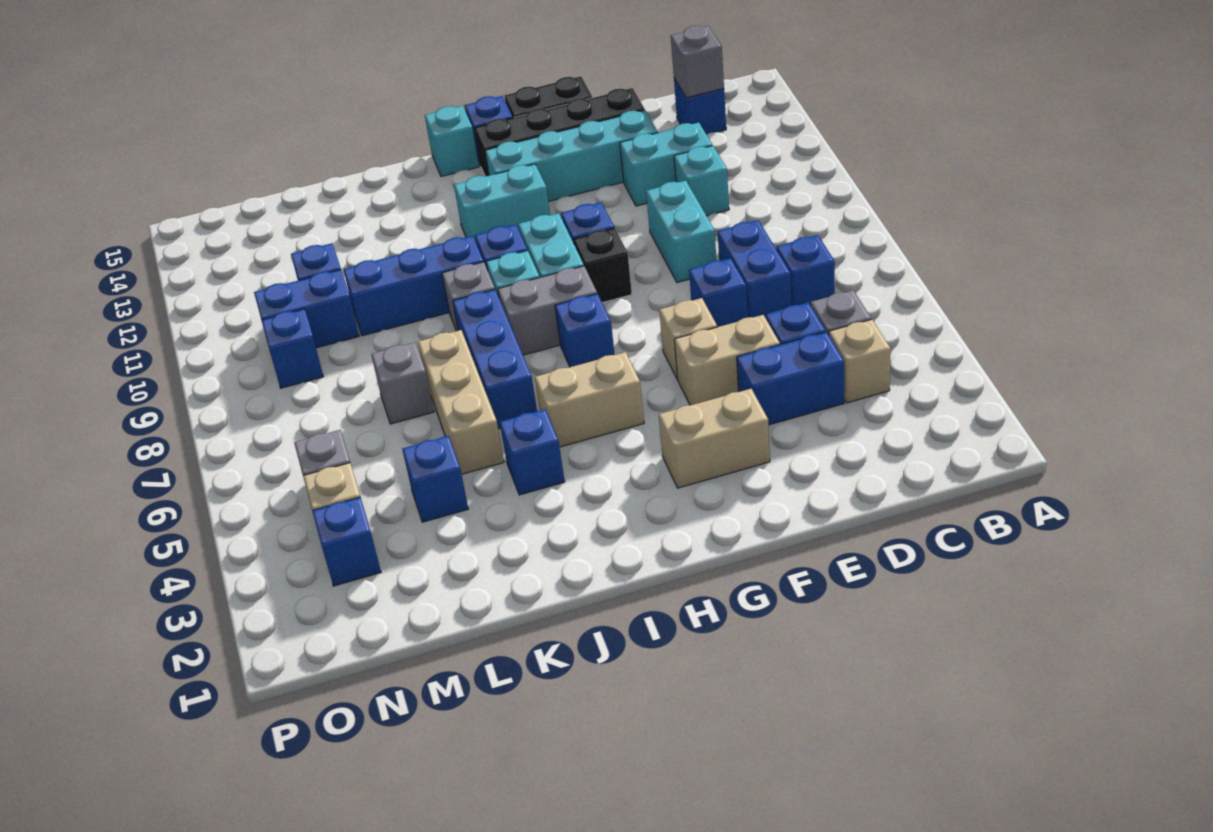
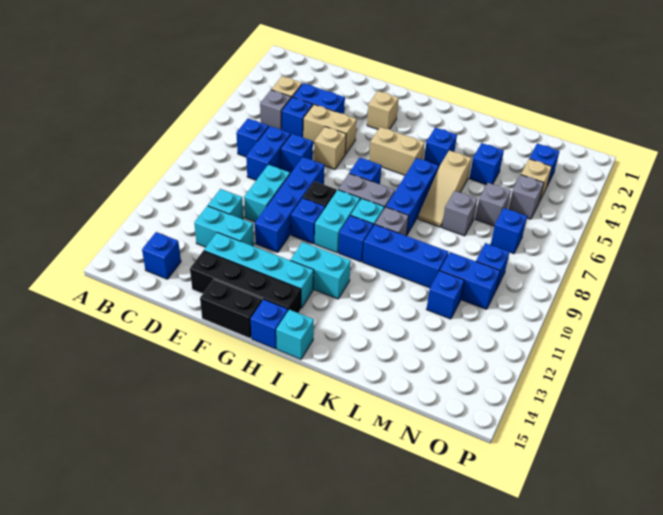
grey brick C14 level 2 -> grey brick M6 level 1
tan brick F3:G3 level 1 -> tan brick G3 level 1
none -> blue brick F8:F11 level 1
tan brick K5:K7 level 1 -> tan slope K5:K7 level 1 top 5
none -> blue brick N7 level 1

